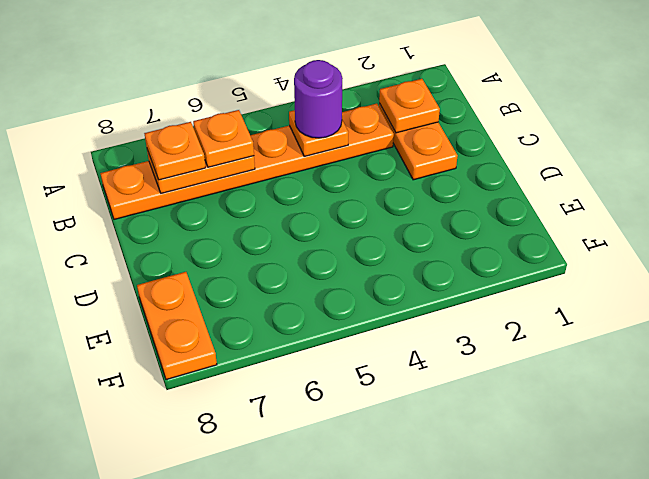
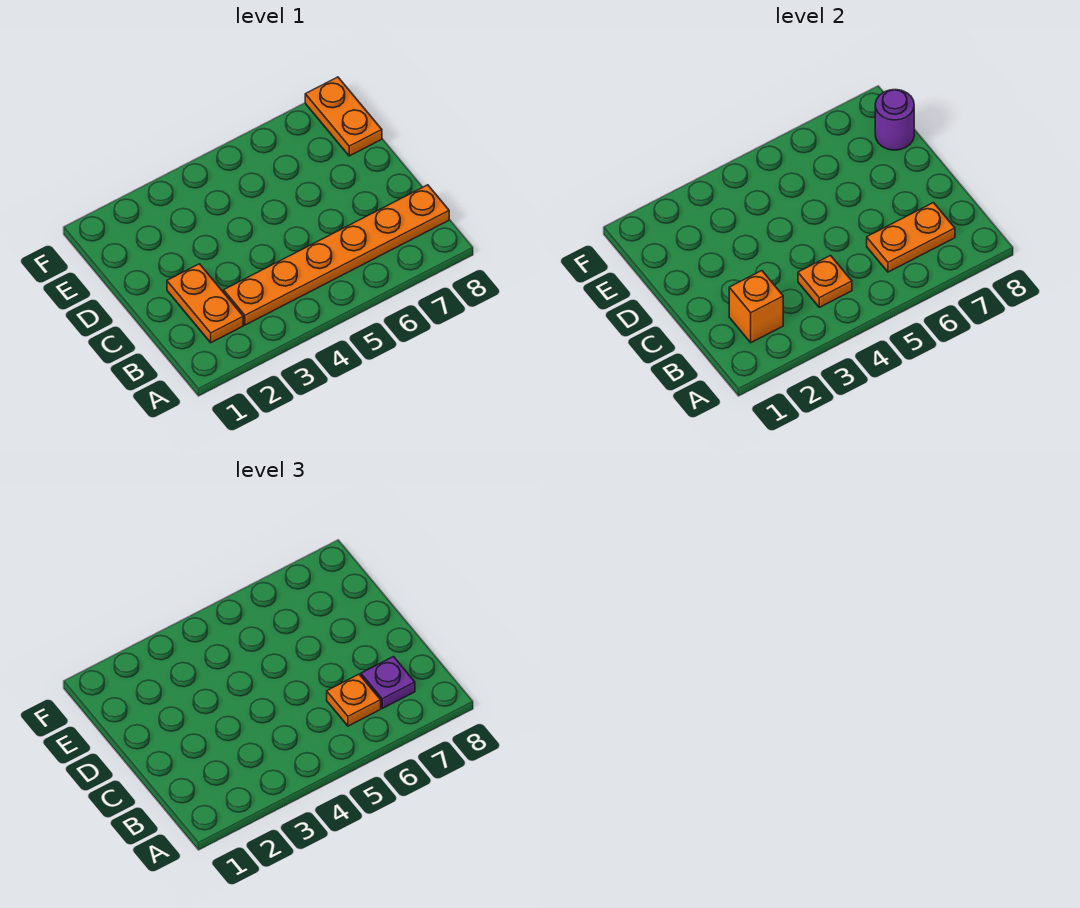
orange plate B2 level 2 -> orange brick B2 level 2
purple round brick B4 level 3 -> purple round brick E8 level 2
orange plate B7 level 3 -> purple plate B7 level 3

